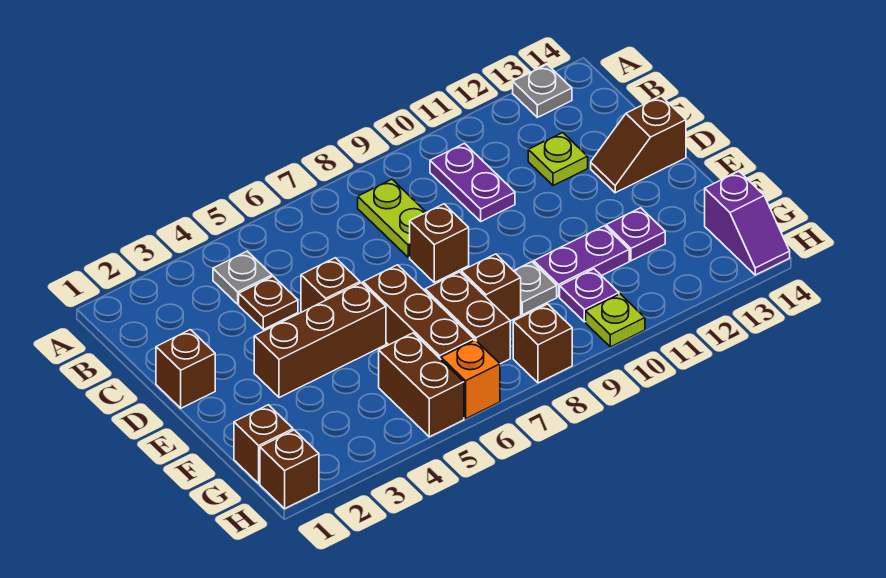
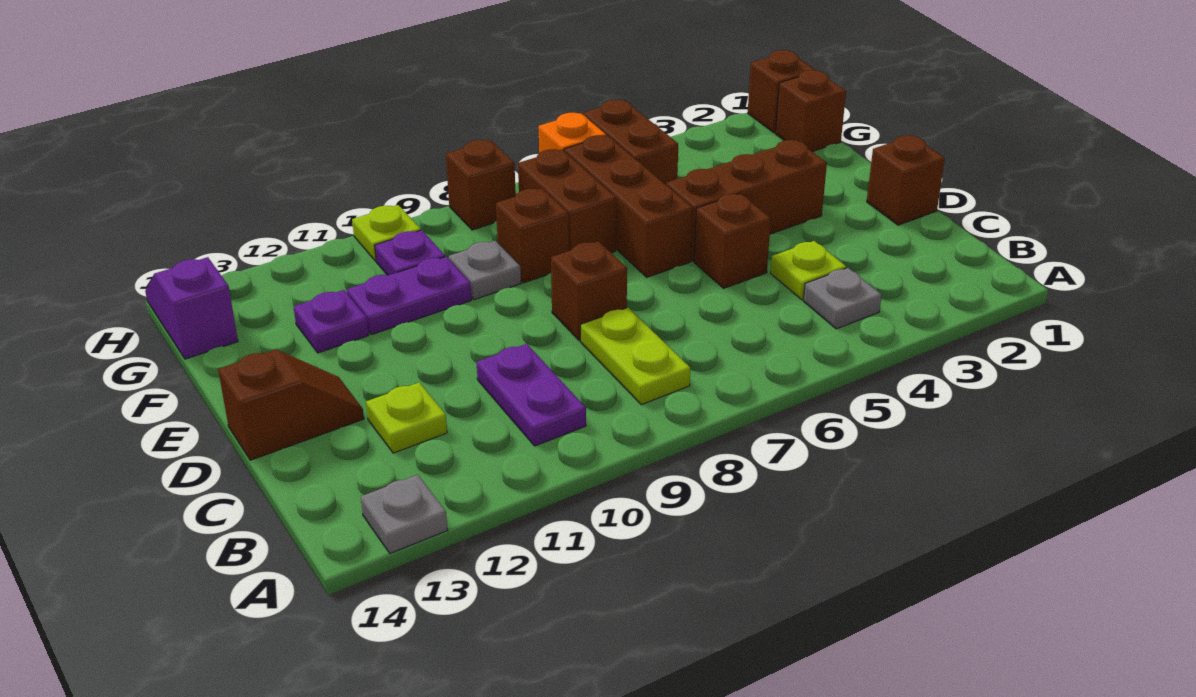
brown plate C4 level 1 -> lime plate C4 level 1

